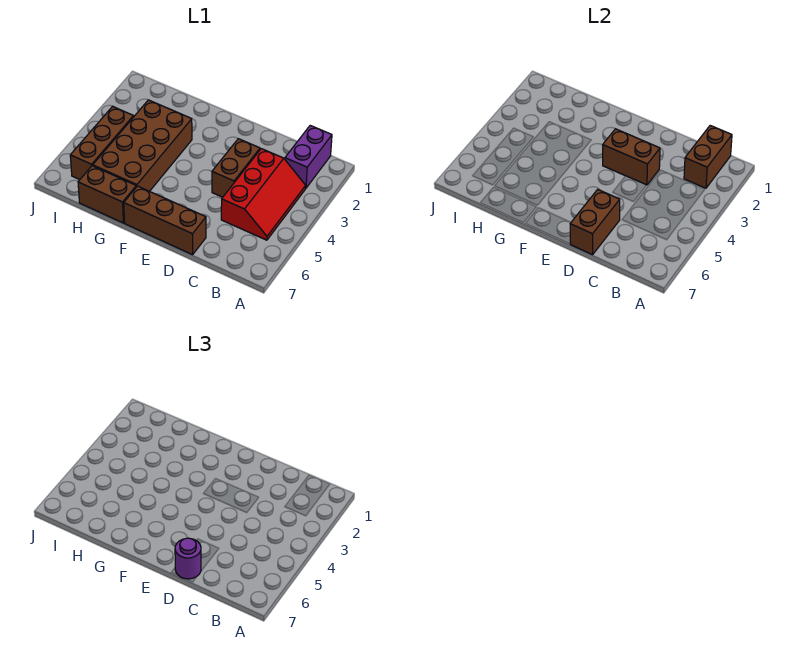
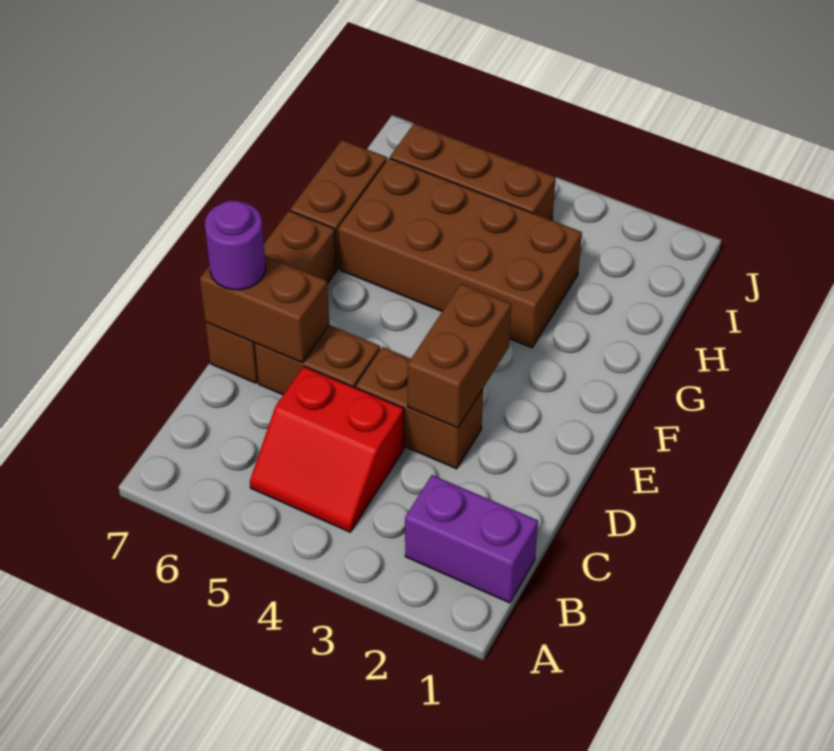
brown brick B1:B2 level 2 -> brown brick D5:D6 level 1
red slope B3:C5 level 1 top C -> red slope B4:C5 level 1 top C

